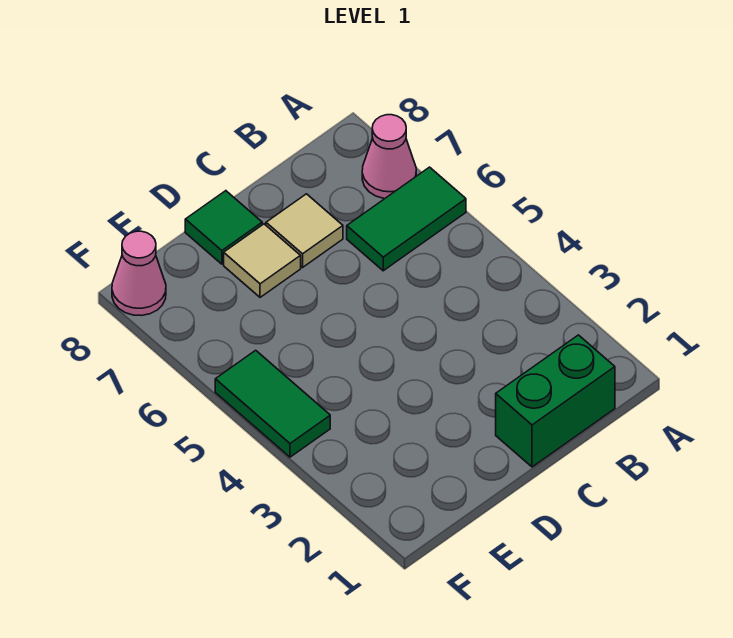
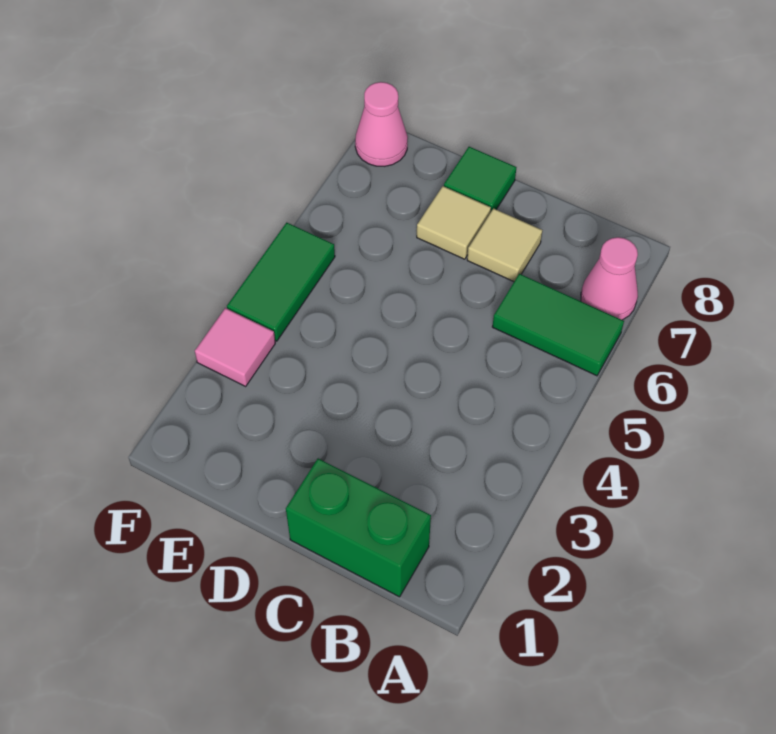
none -> pink tile F3 level 1

